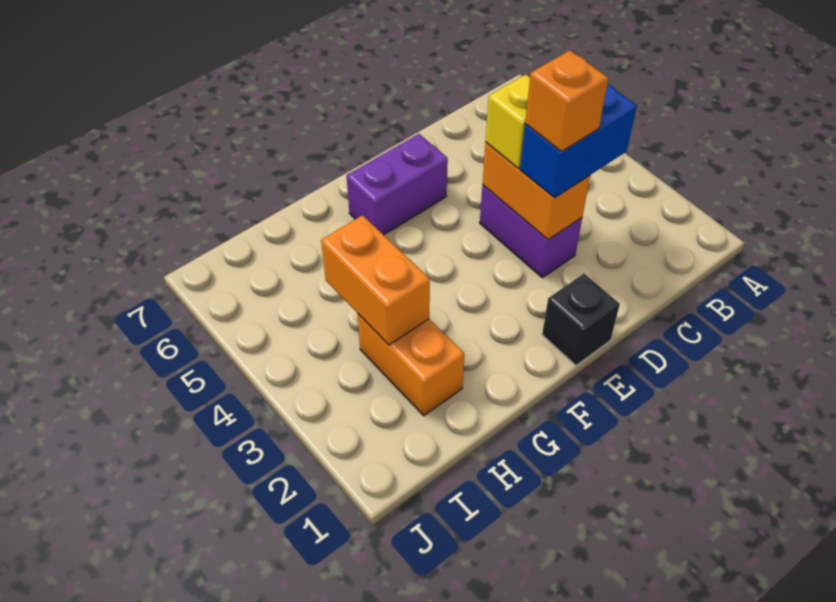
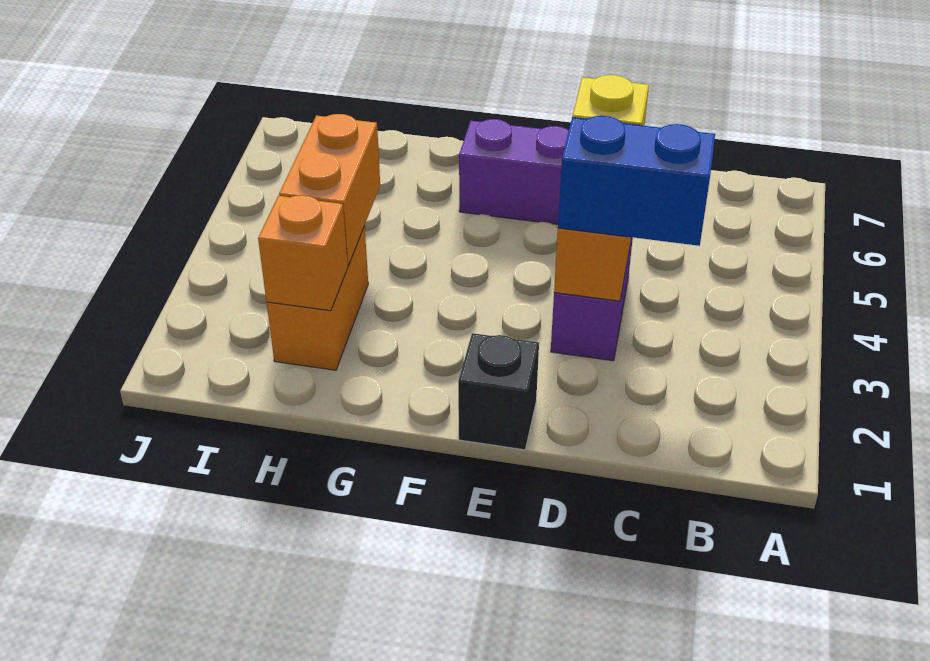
orange brick D3 level 4 -> orange brick H2 level 2

